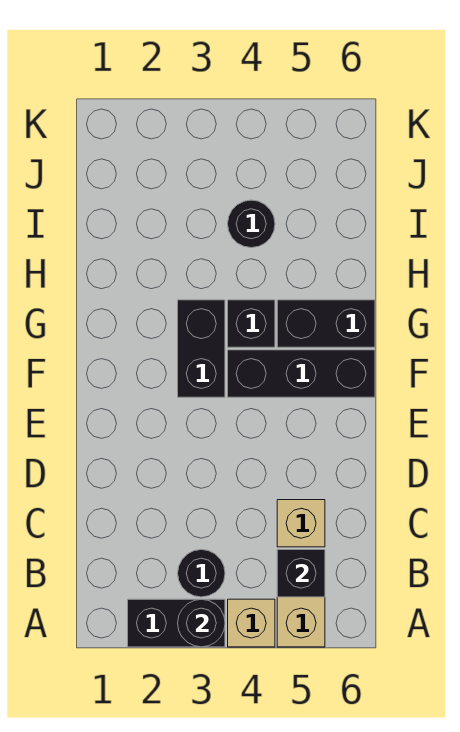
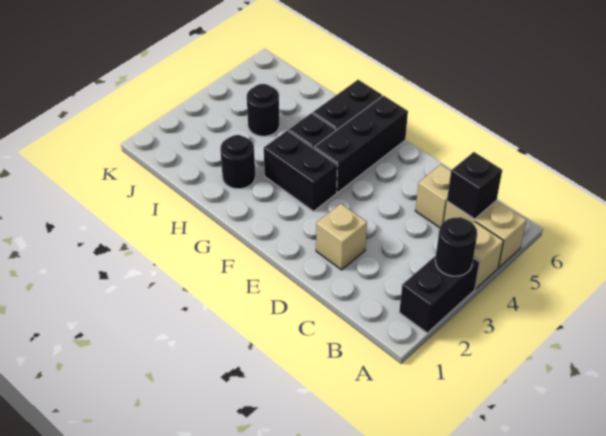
black round brick B3 level 1 -> black round brick H2 level 1
none -> tan brick D2 level 1

